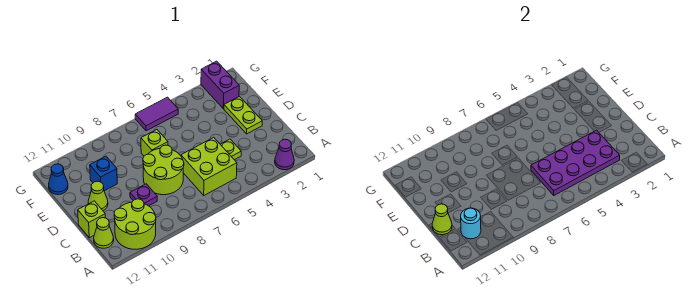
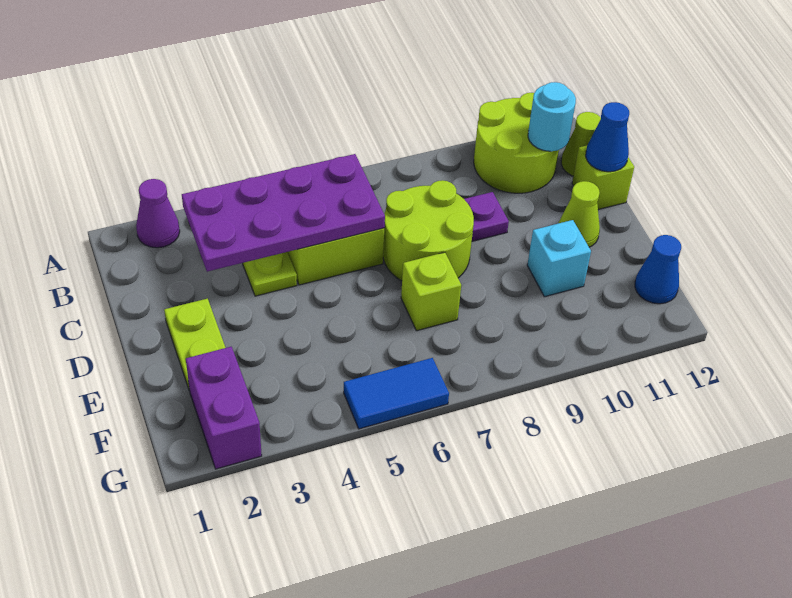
lime cone C12 level 2 -> blue cone C12 level 2
blue brick E10 level 1 -> cyan brick E10 level 1
purple tile G5:G6 level 1 -> blue tile G5:G6 level 1

